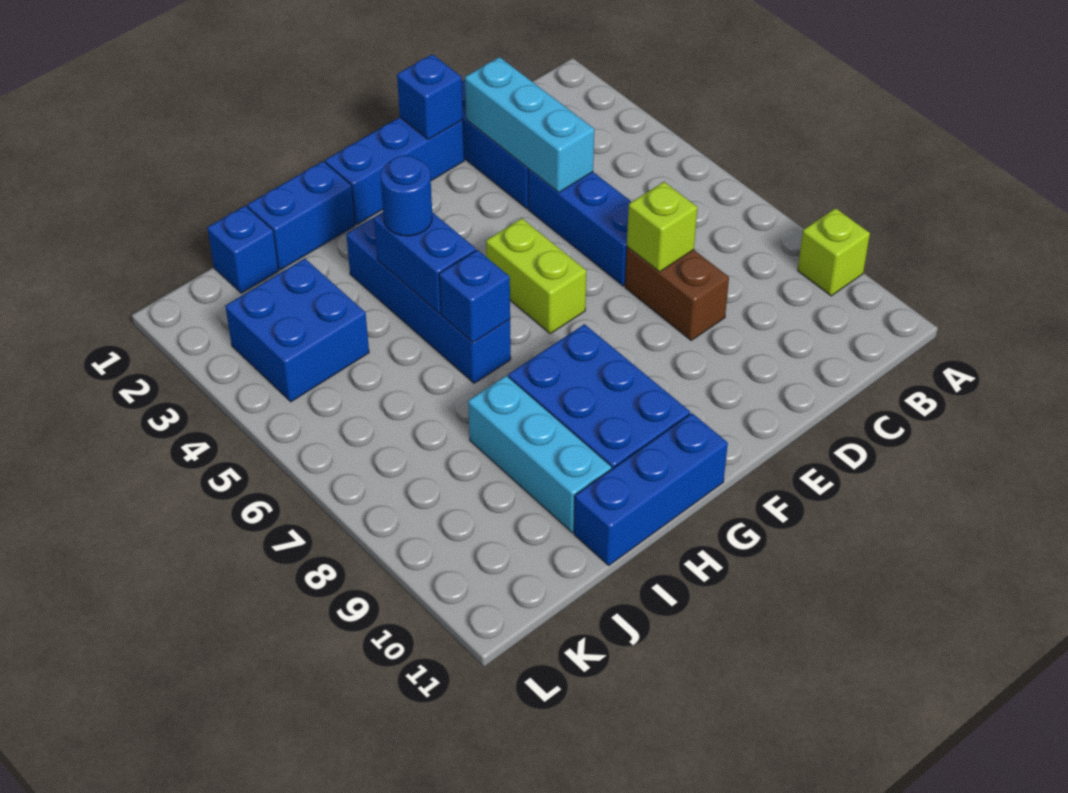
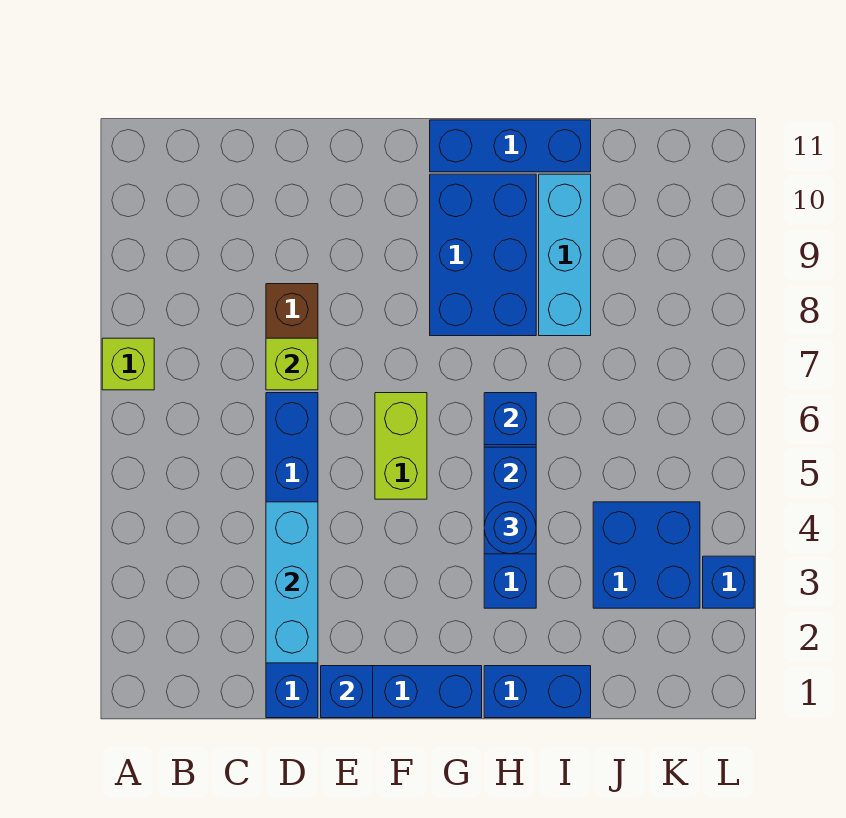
lime brick A9 level 1 -> lime brick A7 level 1
blue brick J1 level 1 -> blue brick L3 level 1

